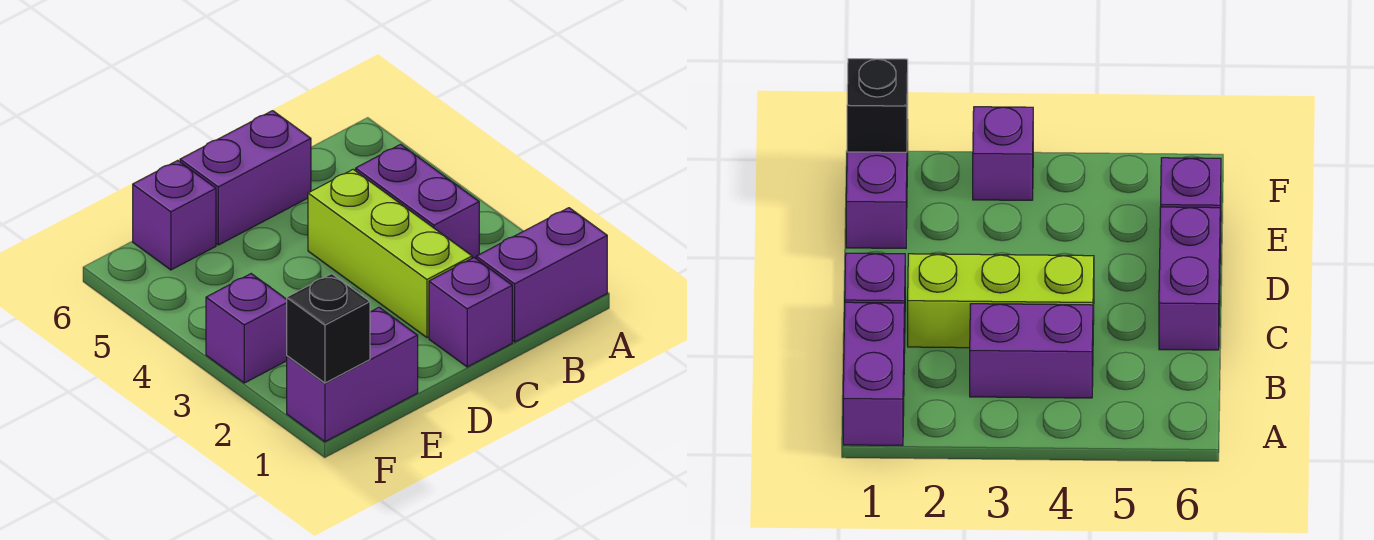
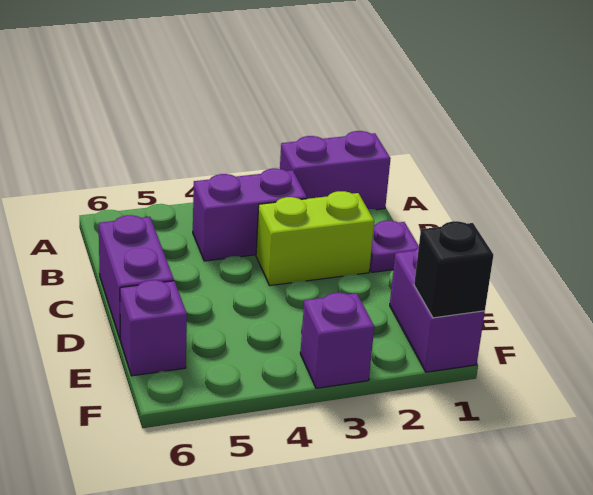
purple brick A1:B1 level 1 -> purple brick A1:A2 level 1
purple brick C1 level 1 -> purple plate C1 level 1
lime brick C2:C4 level 1 -> lime brick C2:C3 level 1

